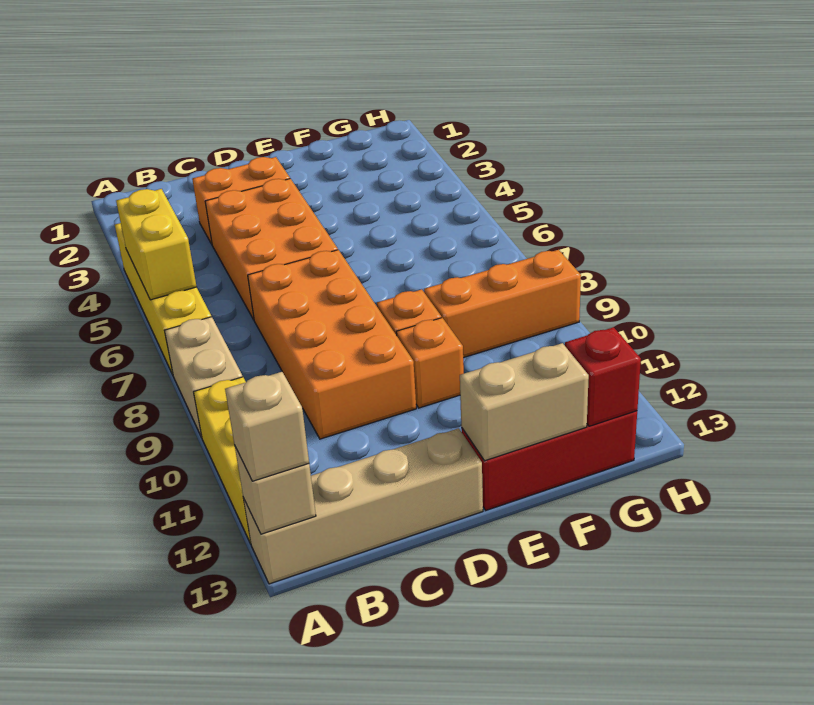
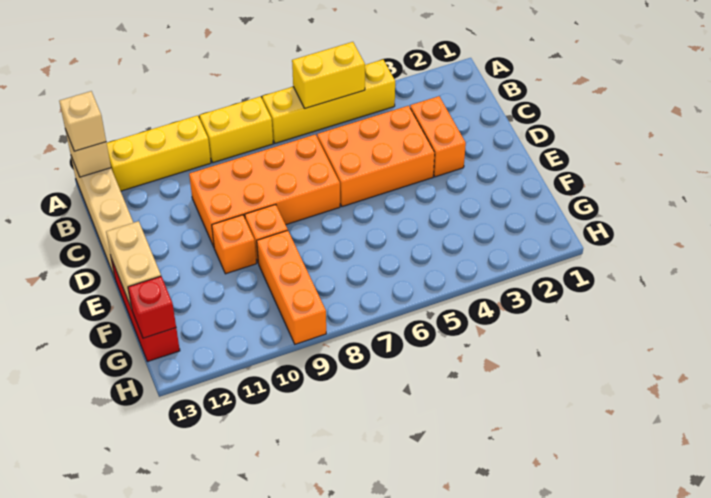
tan brick A8:A9 level 1 -> yellow brick A8:A9 level 1

